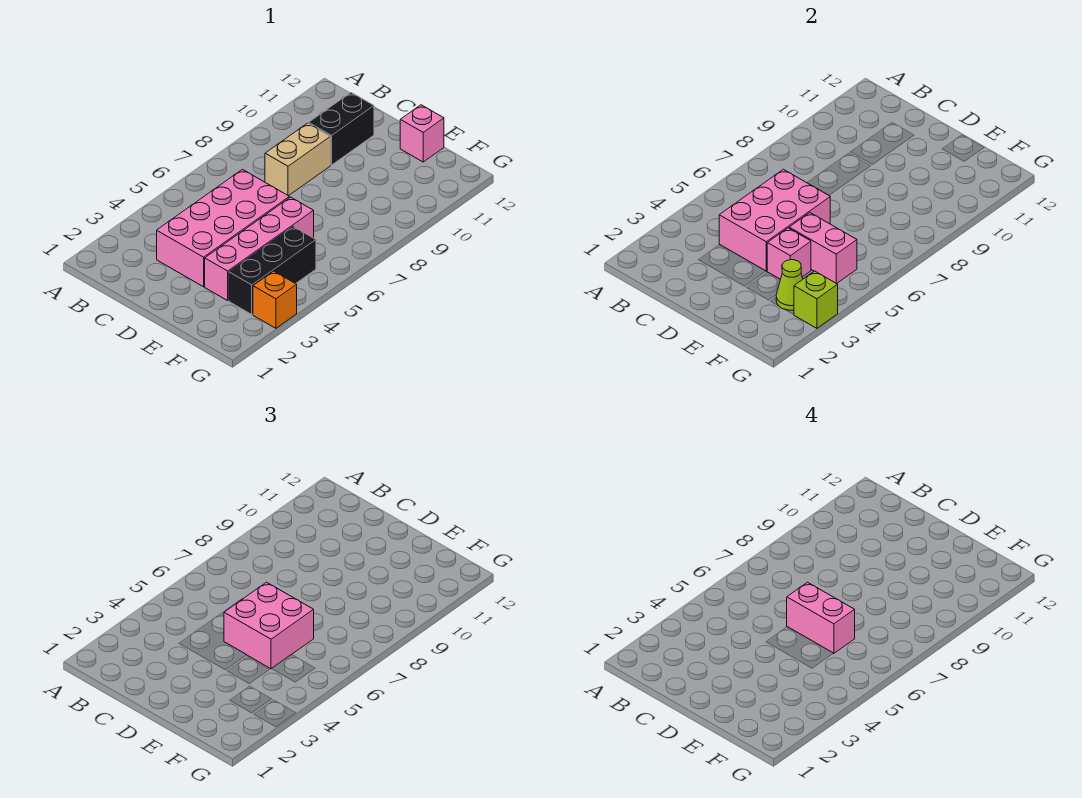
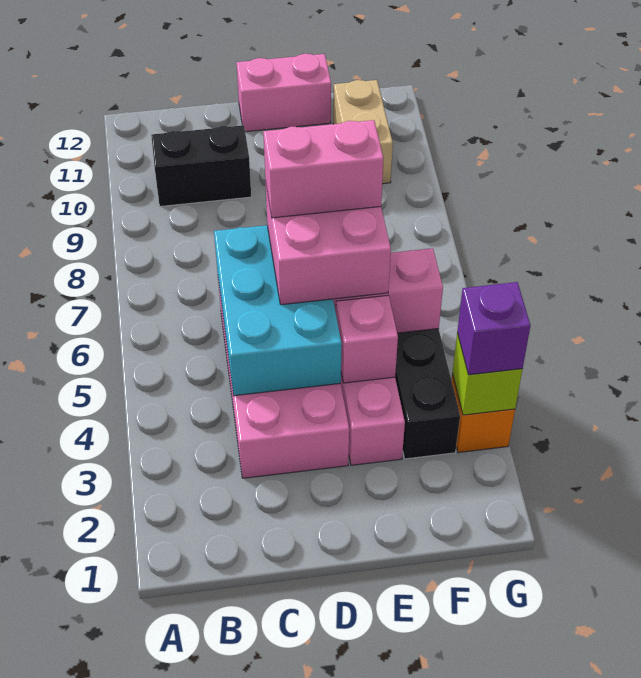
pink brick C4:D6 level 2 -> cyan brick C4:D6 level 2
tan brick C8:C9 level 1 -> tan brick F10:F11 level 1
black brick C10:C11 level 1 -> black brick B10:C10 level 1
pink brick E12 level 1 -> pink brick D12:E12 level 1
lime cone F3 level 2 -> none
none -> purple brick G3 level 3

